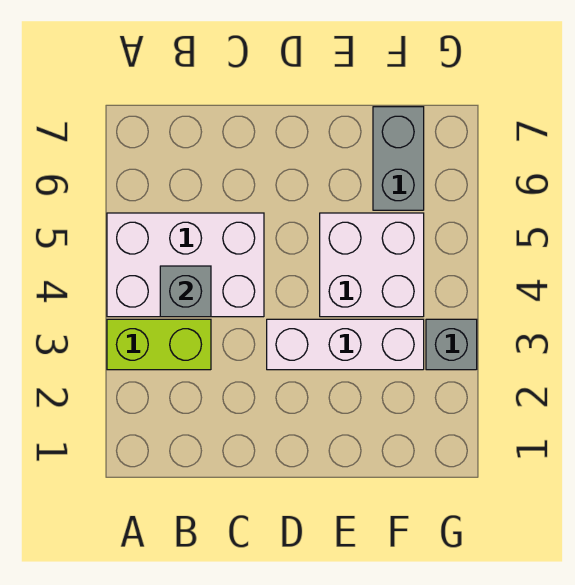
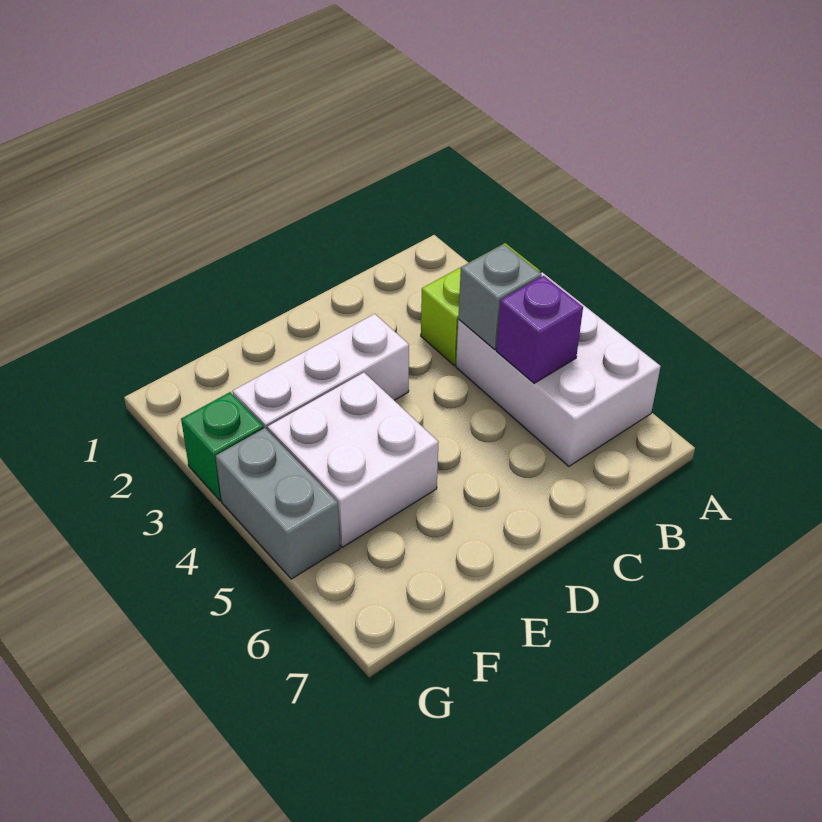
white brick A4:C5 level 1 -> white brick A4:B6 level 1
none -> purple brick B5 level 2
grey brick F6:F7 level 1 -> grey brick G4:G5 level 1
grey brick G3 level 1 -> green brick G3 level 1

